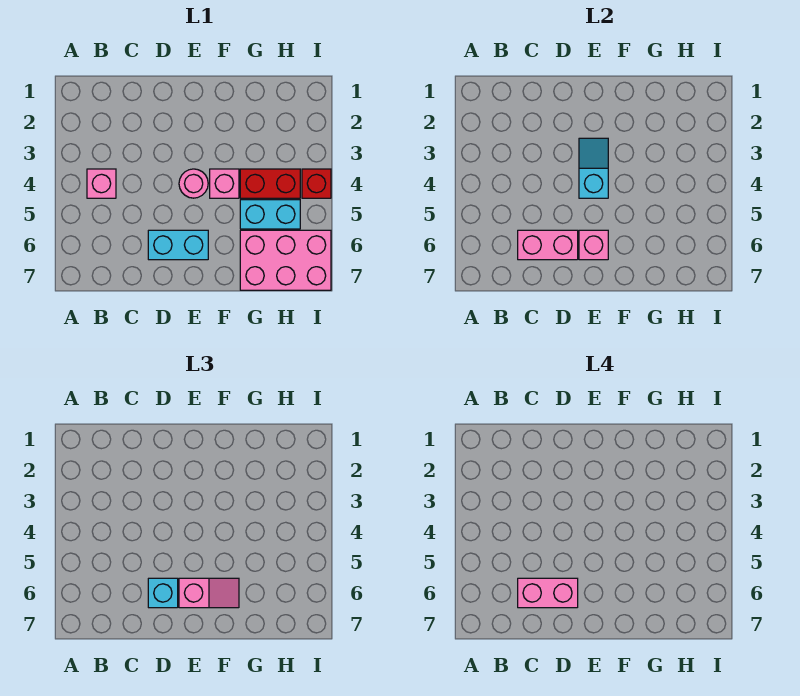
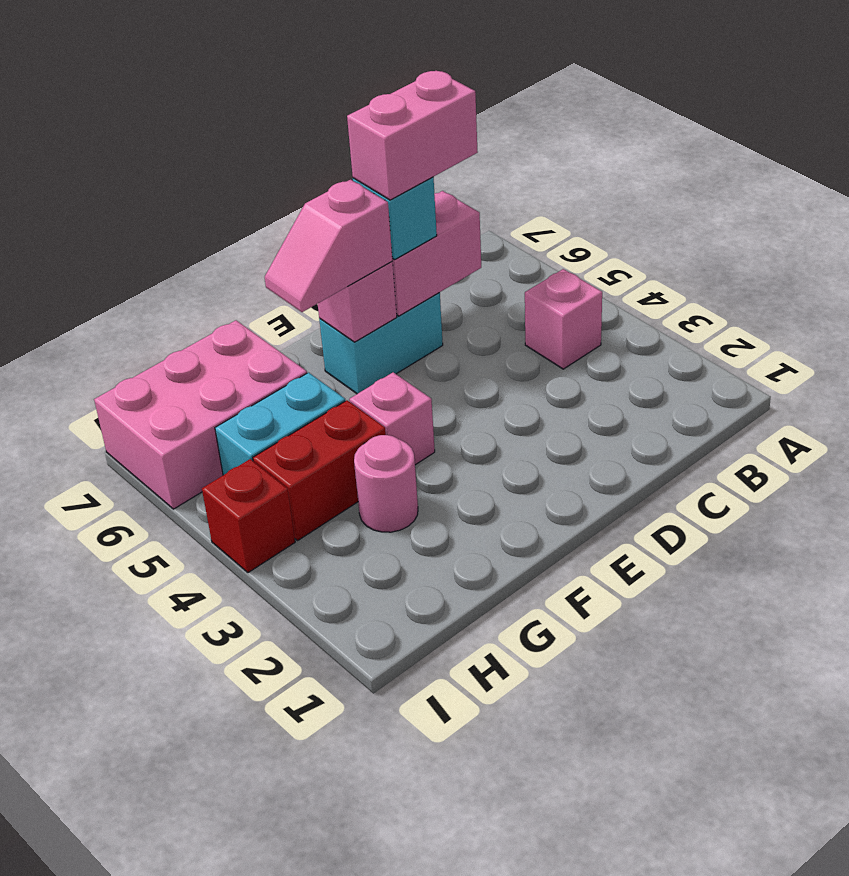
cyan slope E3:E4 level 2 top 4 -> none
pink round brick E4 level 1 -> pink round brick G3 level 1

